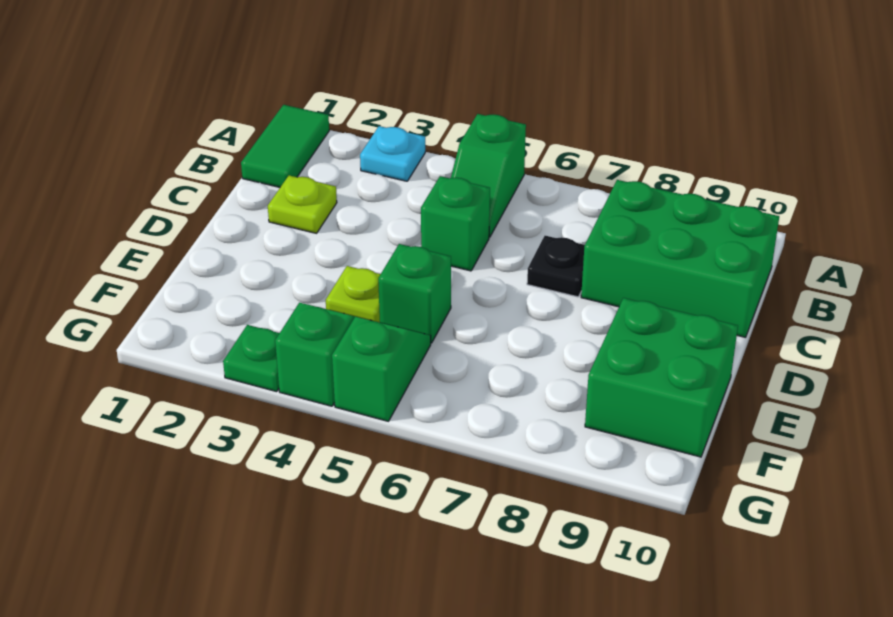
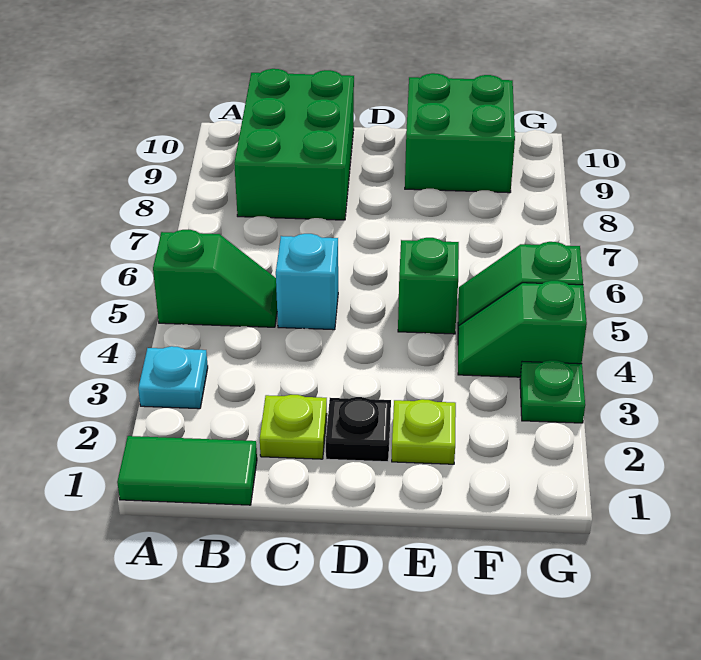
green brick C5 level 1 -> cyan brick C5 level 1
black plate C7 level 1 -> black plate D2 level 1
lime plate E4 level 1 -> lime plate E2 level 1

